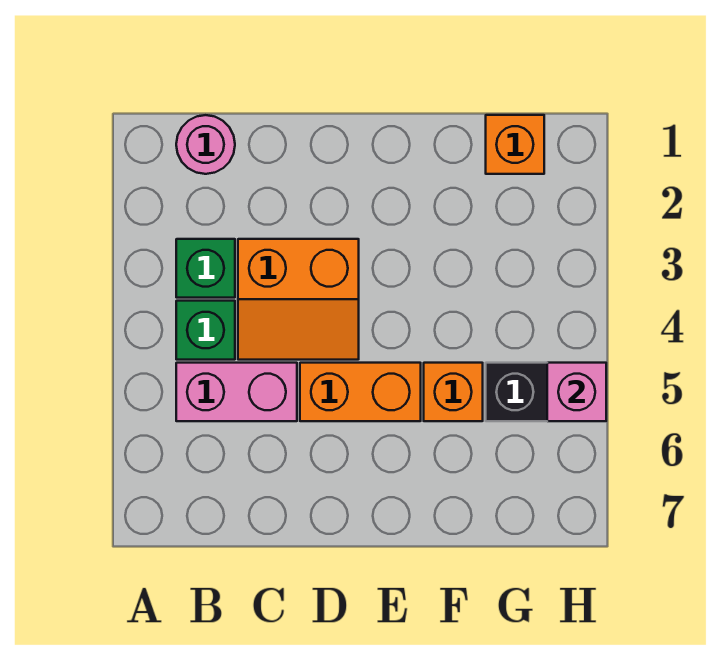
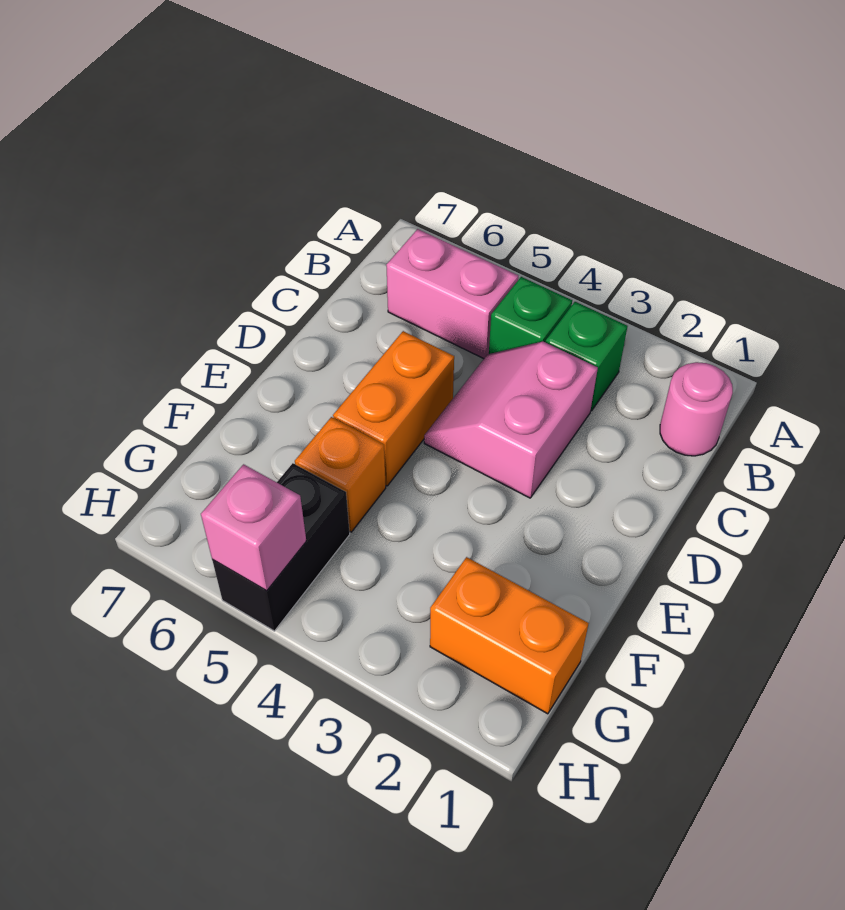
pink brick B5:C5 level 1 -> pink brick B5:B6 level 1
orange slope C3:D4 level 1 top 3 -> pink slope C3:D4 level 1 top 3
orange brick G1 level 1 -> orange brick G1:G2 level 1

